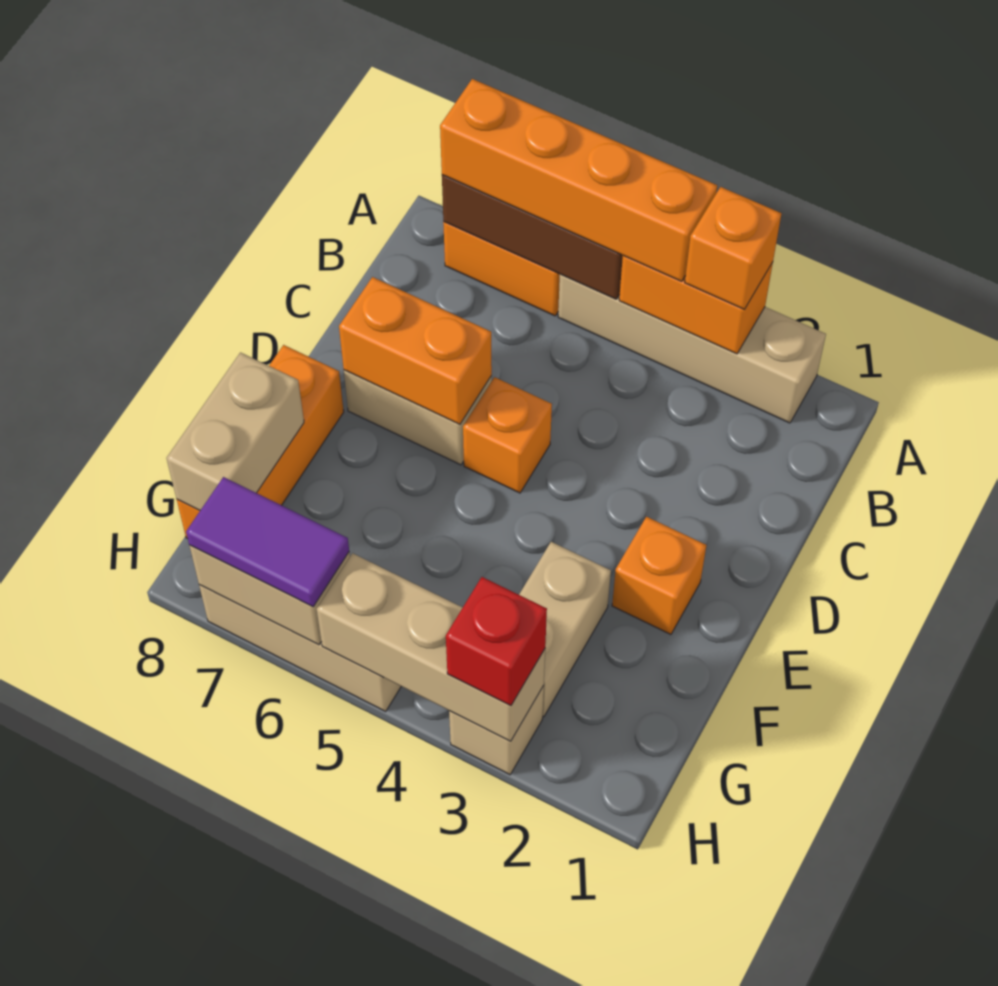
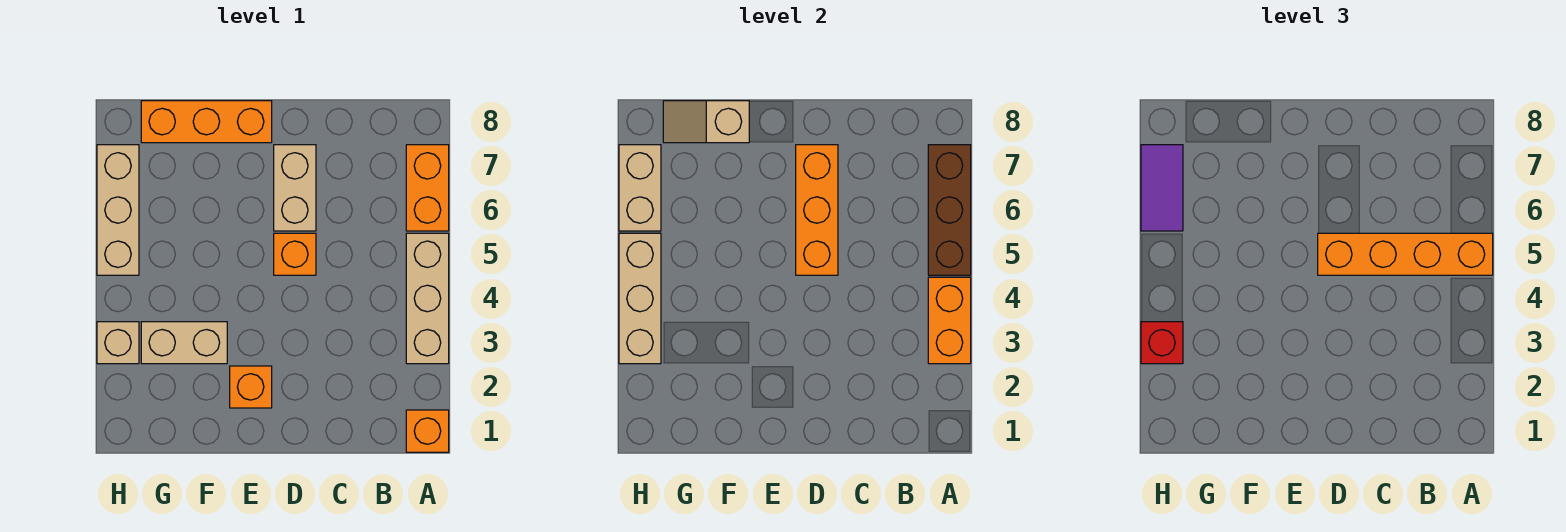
tan brick A2:A5 level 1 -> tan brick A3:A5 level 1
orange brick A3 level 3 -> orange brick A1 level 1
orange brick A4:A7 level 3 -> orange brick A5:D5 level 3
orange brick D6:D7 level 2 -> orange brick D5:D7 level 2
tan brick F8:G8 level 2 -> tan slope F8:G8 level 2 top F

